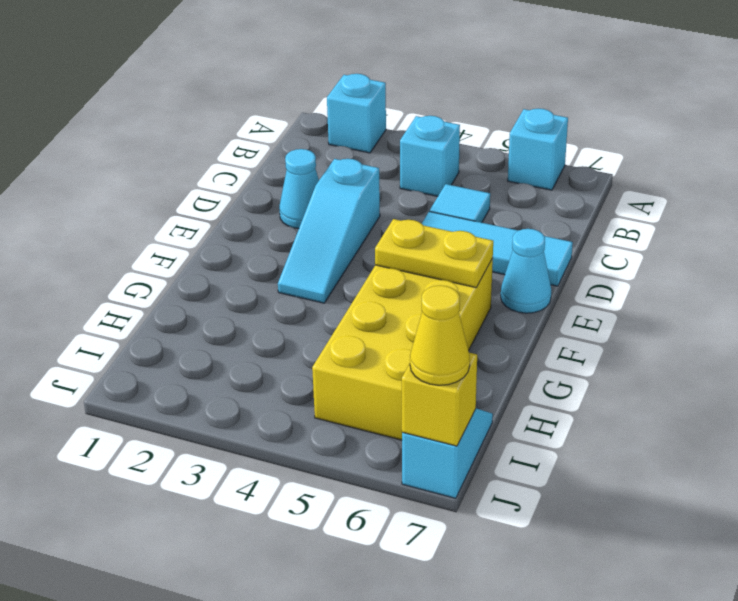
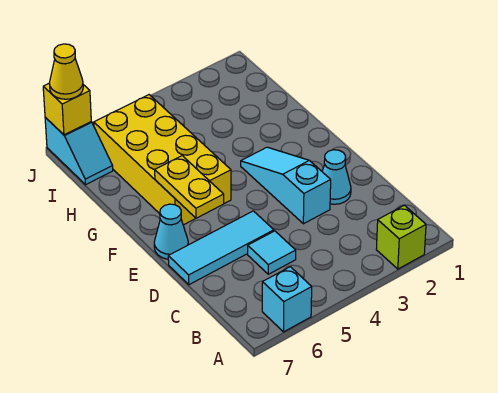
cyan brick A2 level 1 -> lime brick A2 level 1
cyan brick B4 level 1 -> none
yellow plate F5:F6 level 2 -> yellow plate E6:F6 level 2

